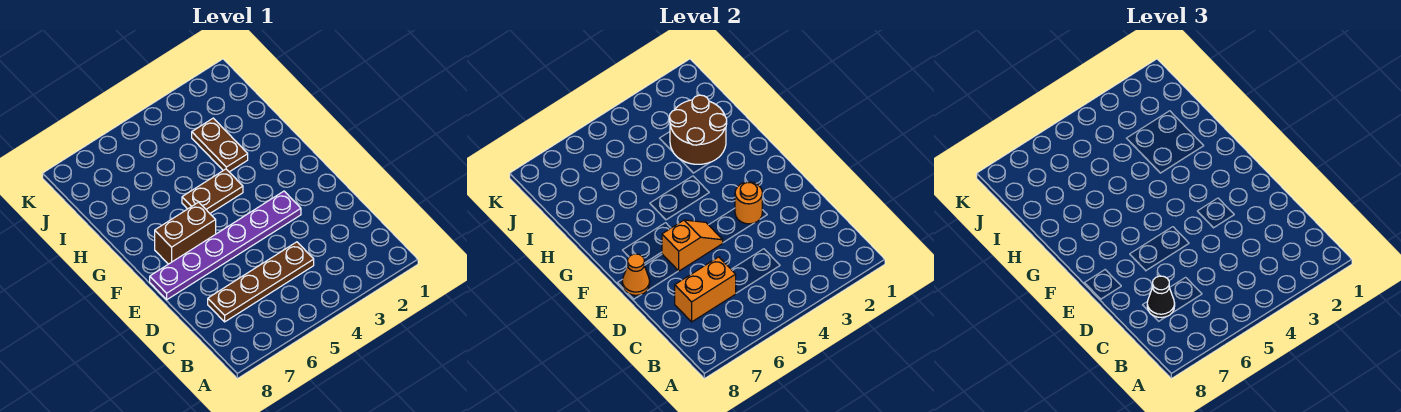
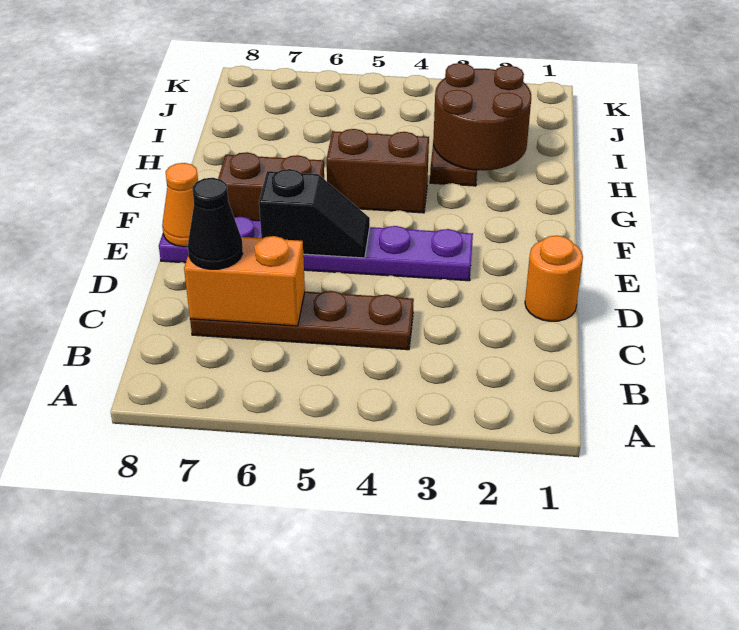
orange round brick E3 level 2 -> orange round brick D1 level 1
orange slope E5:E6 level 2 top 6 -> black slope E5:E6 level 2 top 6
brown plate G4:G5 level 1 -> brown brick G4:G5 level 1

